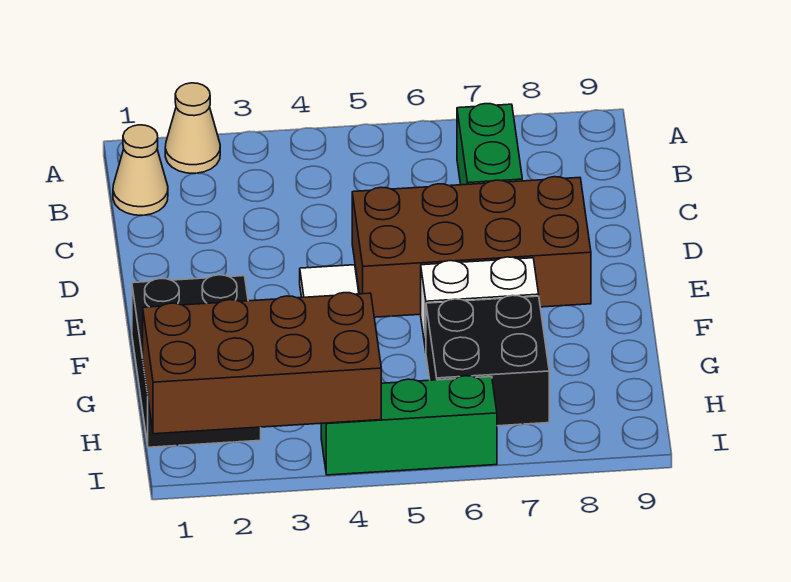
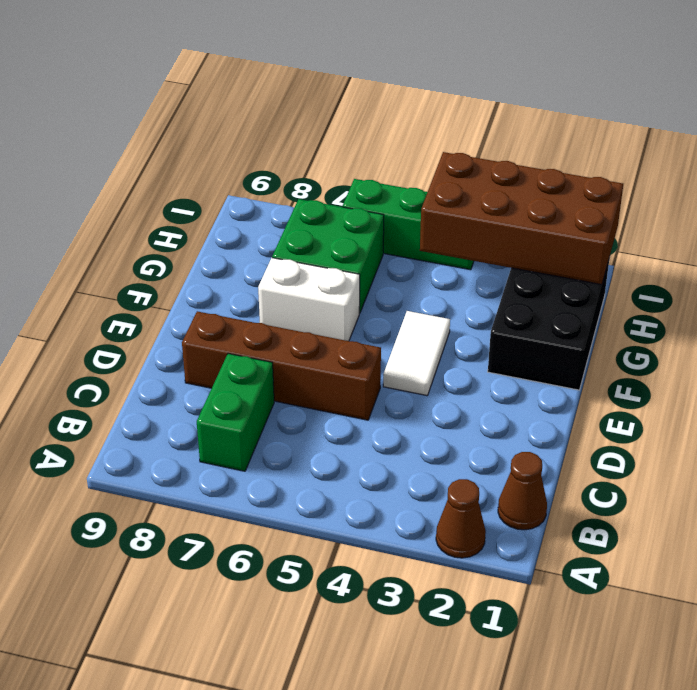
tan cone A2 level 1 -> brown cone A2 level 1
tan cone B1 level 1 -> brown cone B1 level 1
brown brick D5:E8 level 1 -> brown brick D5:D8 level 1
black brick G6:H7 level 1 -> green brick G6:H7 level 1

